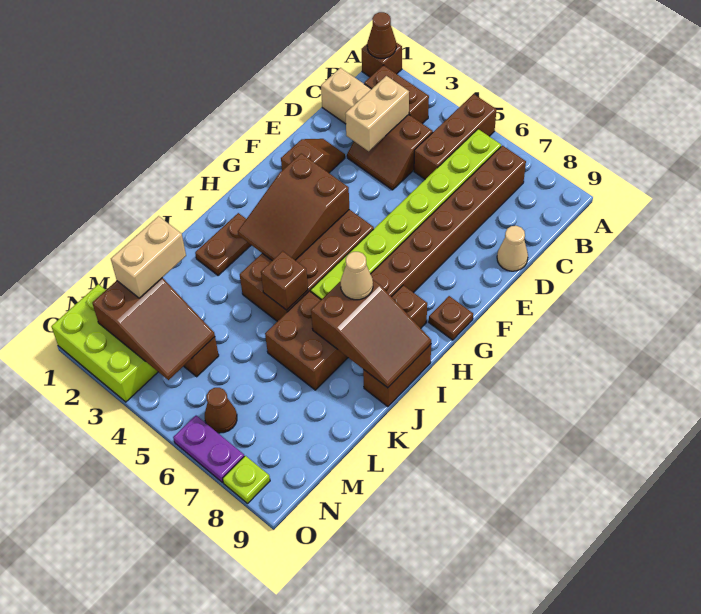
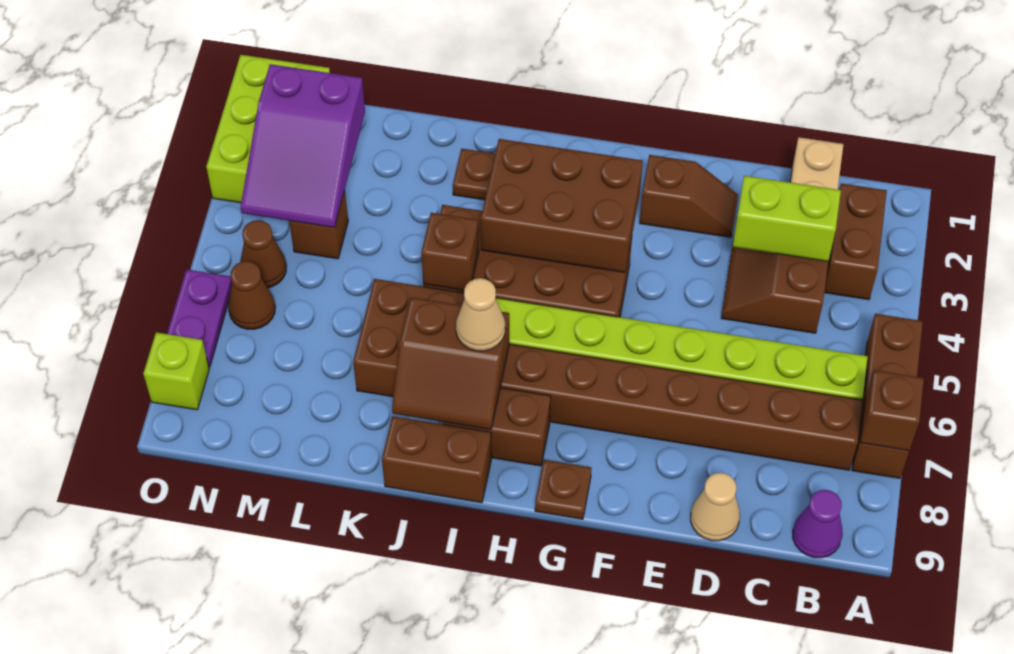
brown brick A1 level 1 -> brown brick A7 level 2
brown cone A1 level 2 -> brown cone N5 level 1
brown brick A5:C5 level 1 -> brown brick A5:A7 level 1
none -> purple cone B9 level 1
tan brick C3:D3 level 2 -> lime brick C3:D3 level 2
brown slope G3:I4 level 2 top G -> brown brick G3:I4 level 2
brown slope I7:J9 level 2 top 7 -> brown slope I7:J8 level 2 top 7
tan brick L2:M2 level 3 -> none
brown slope M2:N4 level 2 top 2 -> purple slope M2:N4 level 2 top 2
lime plate O8 level 1 -> lime brick O8 level 1

